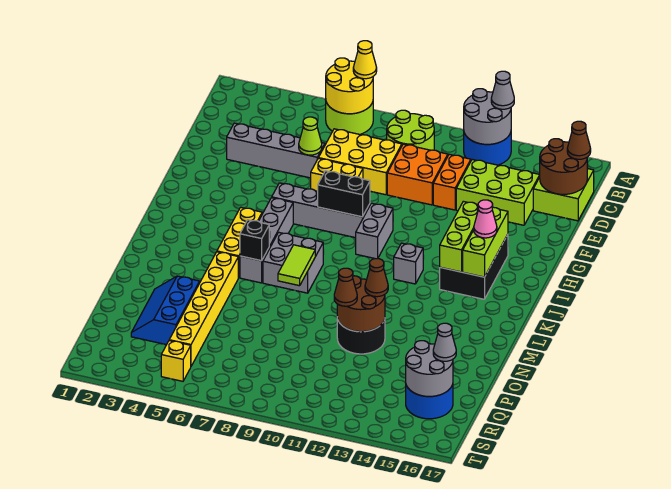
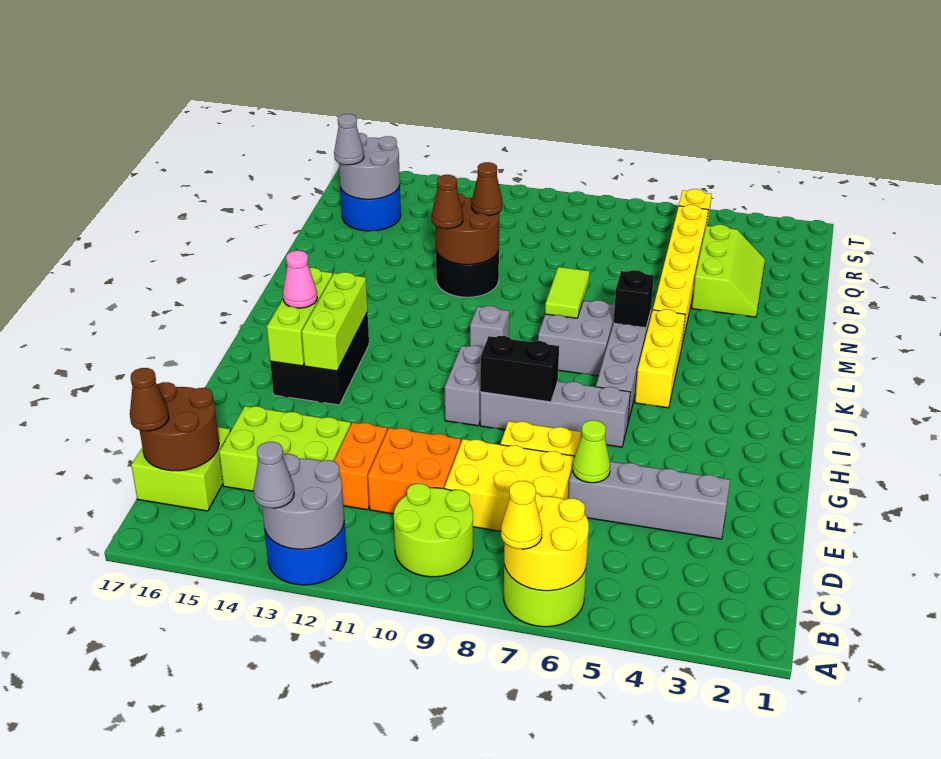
grey brick J12 level 1 -> grey brick K10 level 1
blue slope O3:Q4 level 1 top 4 -> lime slope O3:Q4 level 1 top 4

